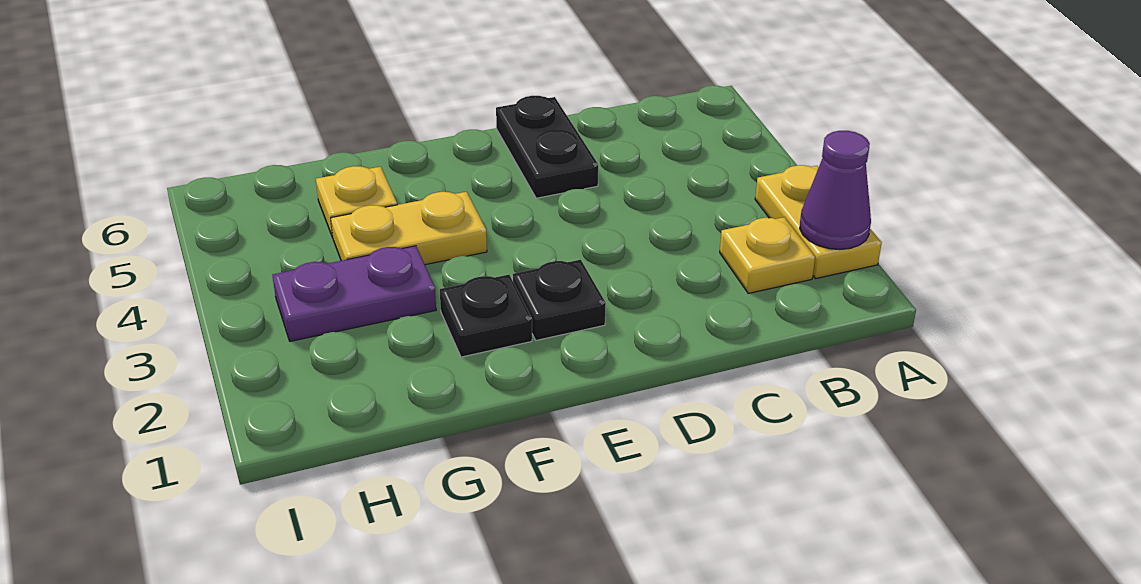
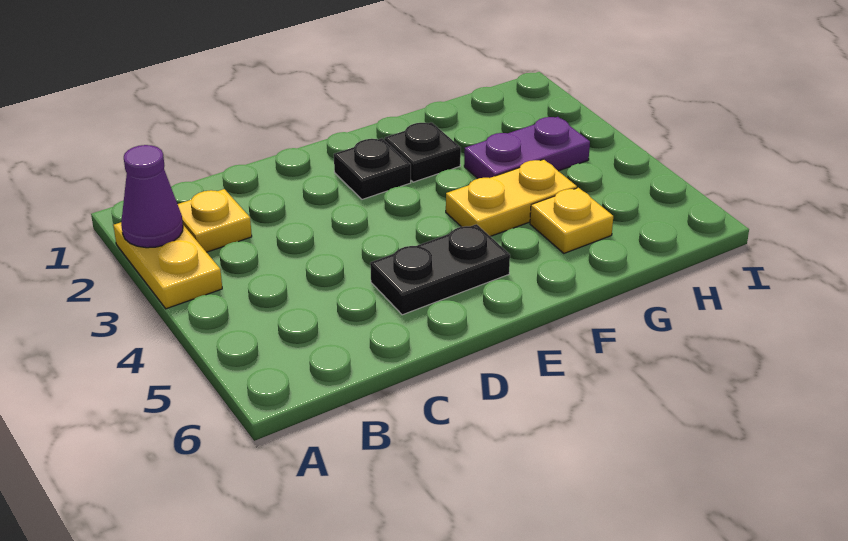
black plate D5:D6 level 1 -> black plate D5:E5 level 1

